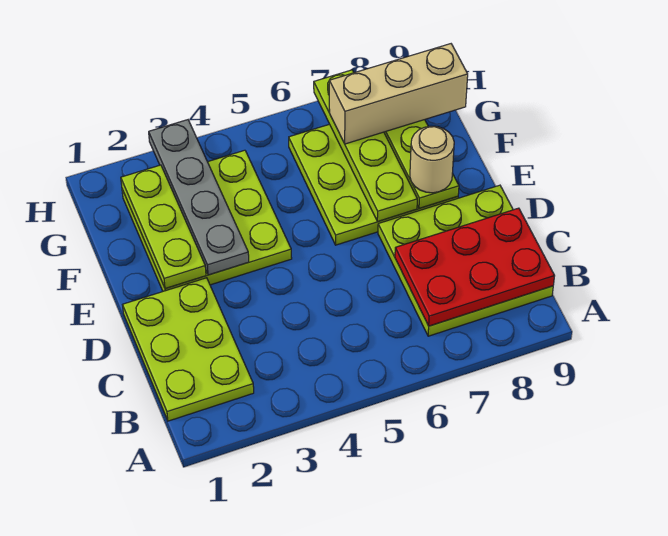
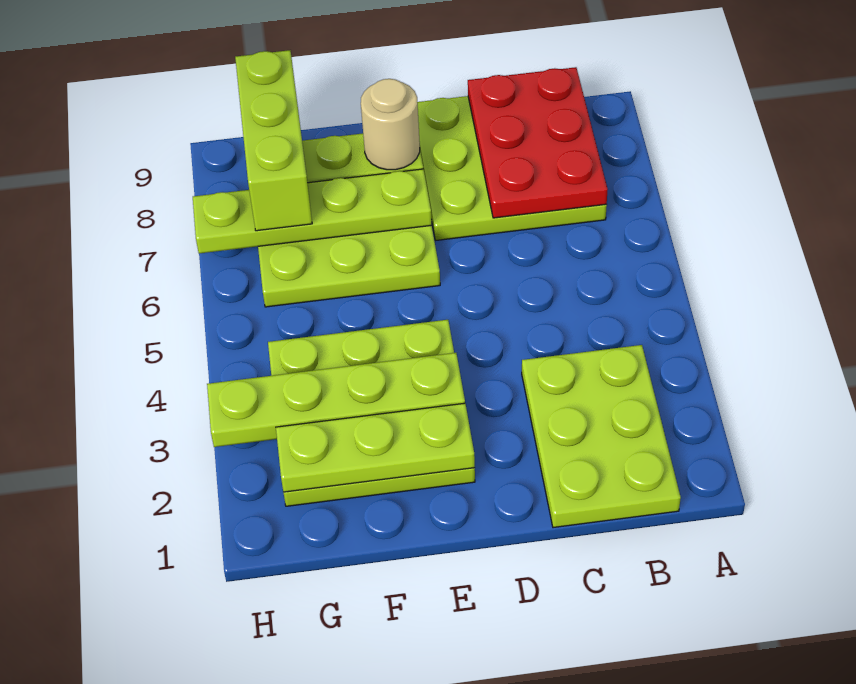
lime plate B1:D2 level 1 -> lime plate B1:C3 level 1
grey plate E3:H3 level 2 -> lime plate E3:H3 level 2
tan brick G7:G9 level 3 -> lime brick G7:G9 level 3

